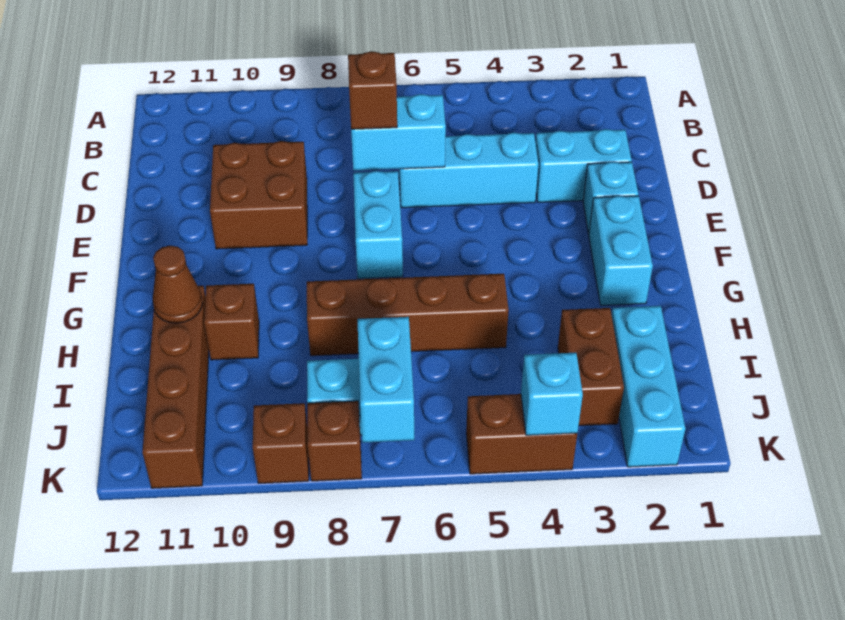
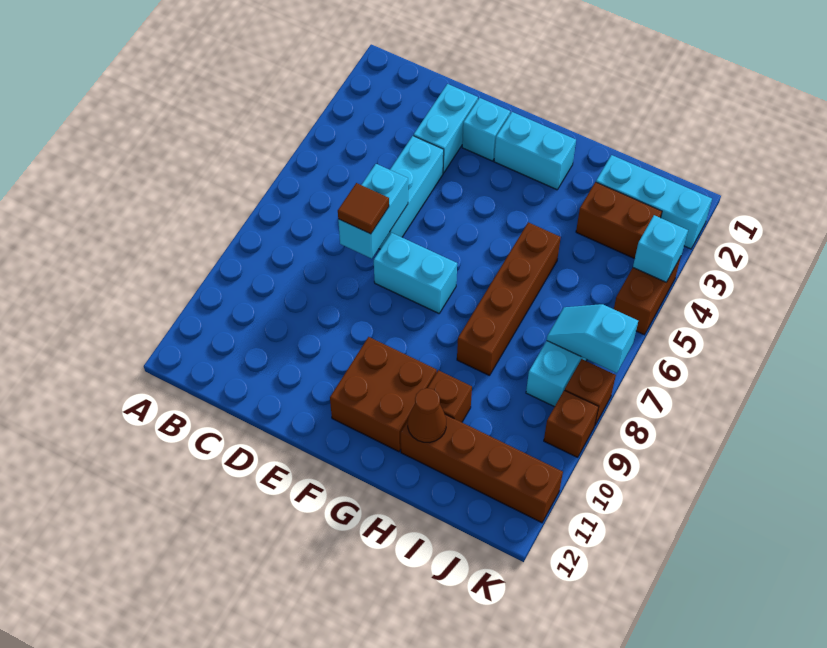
brown brick D7 level 3 -> brown tile D7 level 3
brown brick D9:E10 level 1 -> brown brick F10:G11 level 1
cyan brick J7:K7 level 2 -> cyan slope J7:K7 level 2 top K

